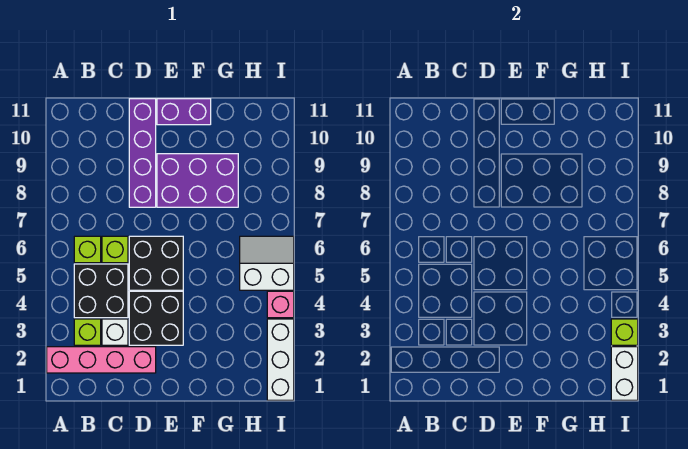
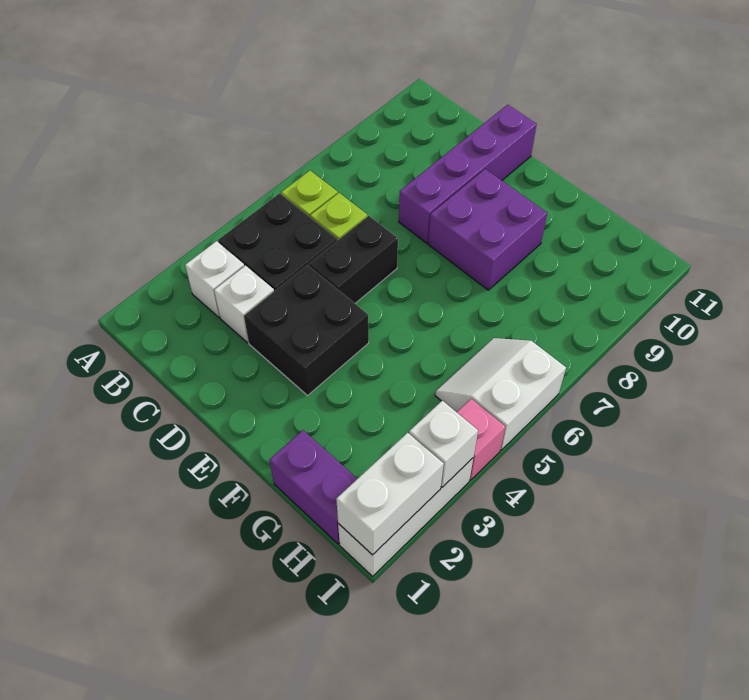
pink brick A2:D2 level 1 -> none
lime brick B3 level 1 -> white brick B3 level 1
black brick D5:E6 level 1 -> black brick D5:D6 level 1
purple brick E8:G9 level 1 -> purple brick E8:F9 level 1
purple brick E11:F11 level 1 -> purple brick G1:H1 level 1
white slope H5:I6 level 1 top 5 -> white slope H5:I6 level 1 top I
lime brick I3 level 2 -> white brick I3 level 2

